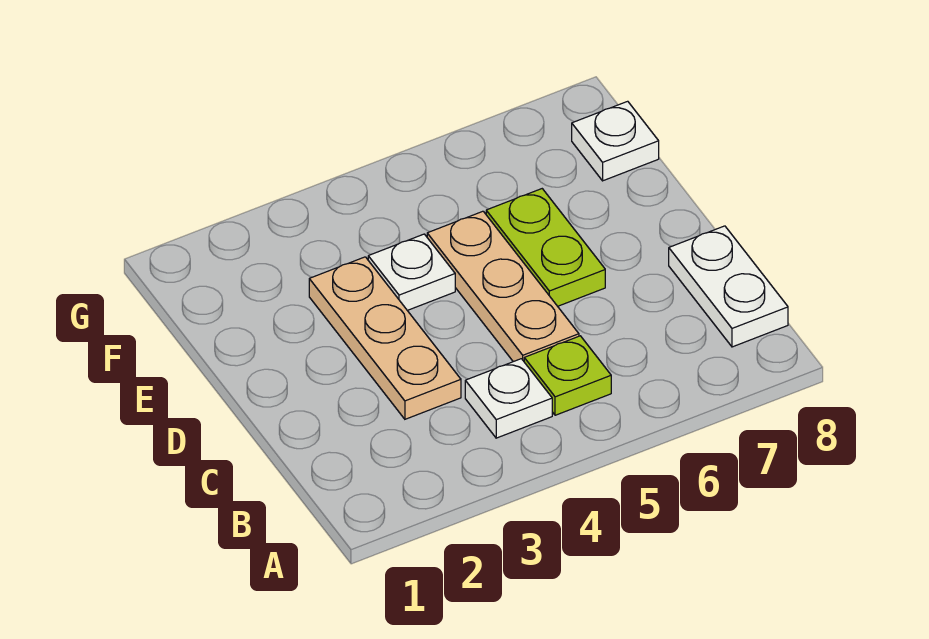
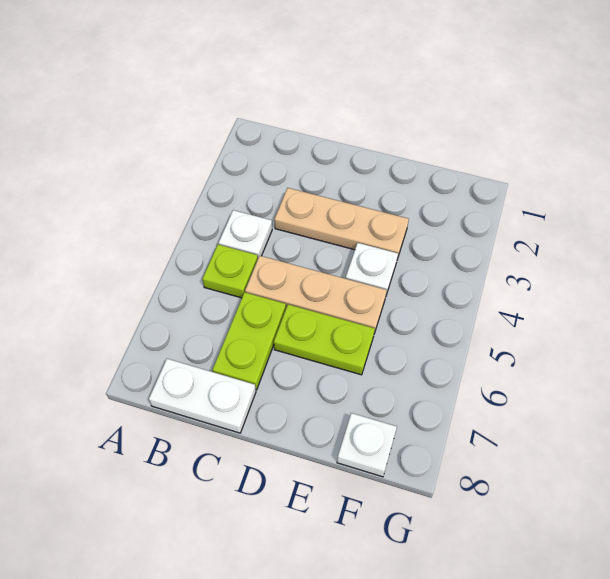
none -> lime plate C6:C7 level 1

